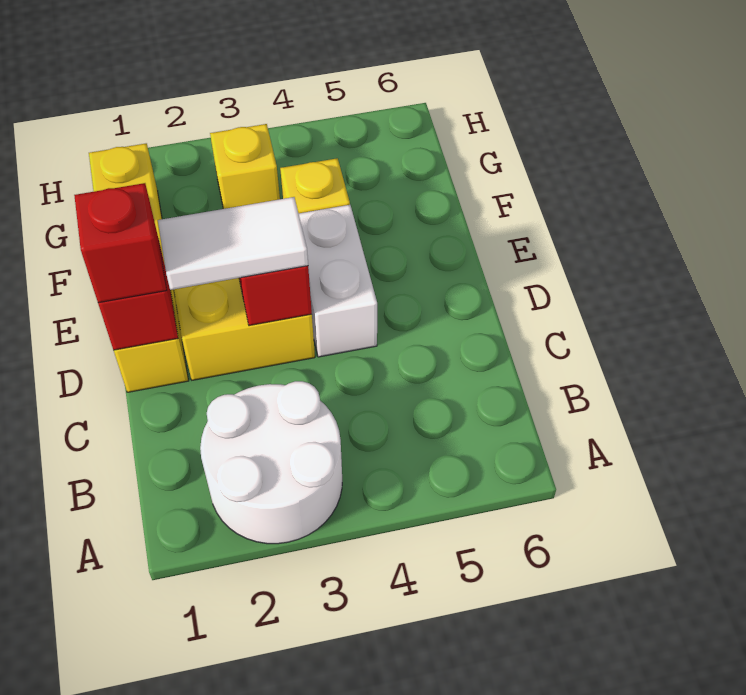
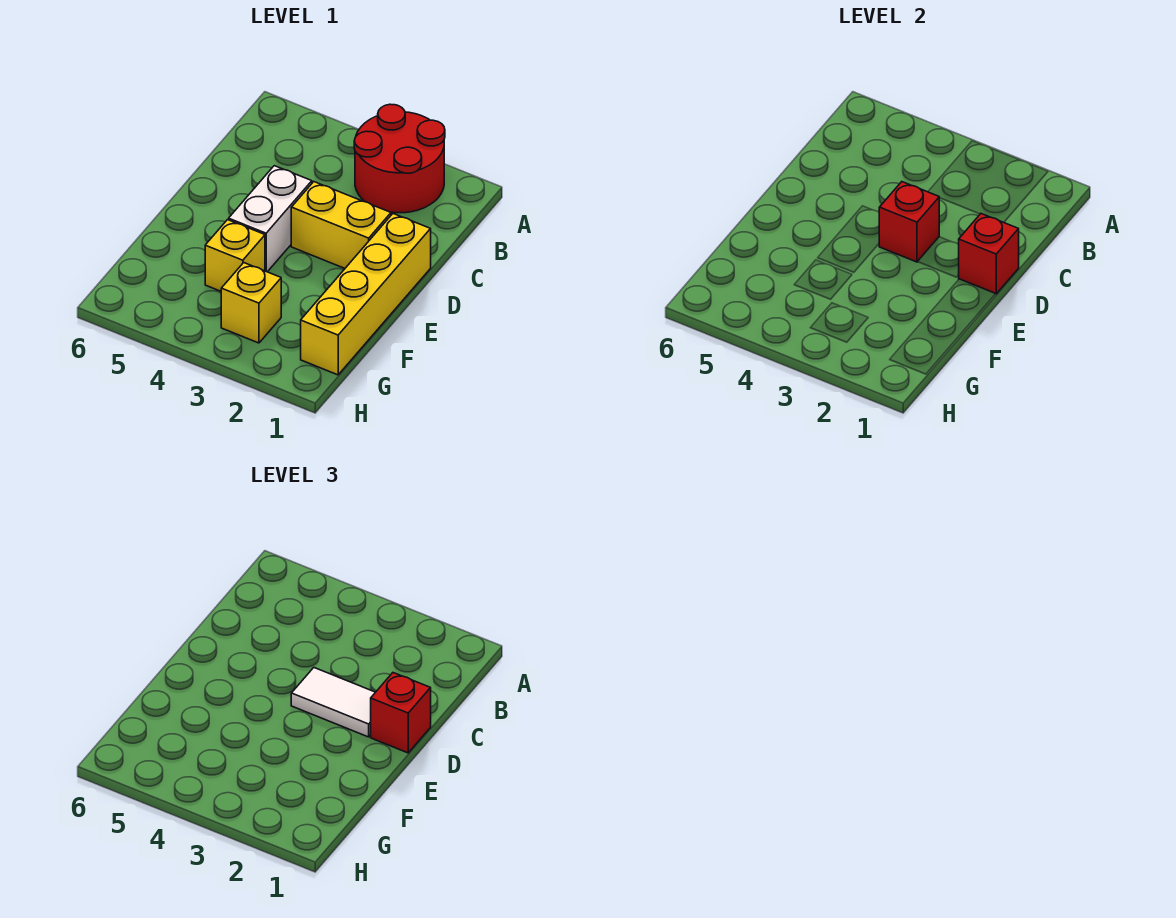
white round brick A2:B3 level 1 -> red round brick A2:B3 level 1

